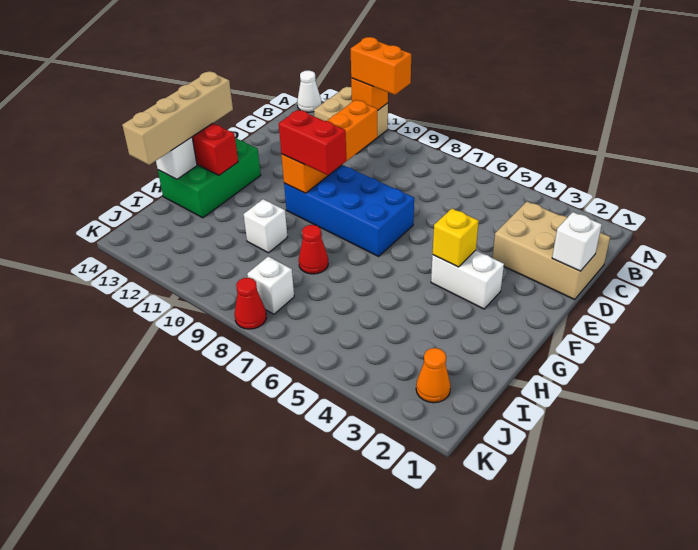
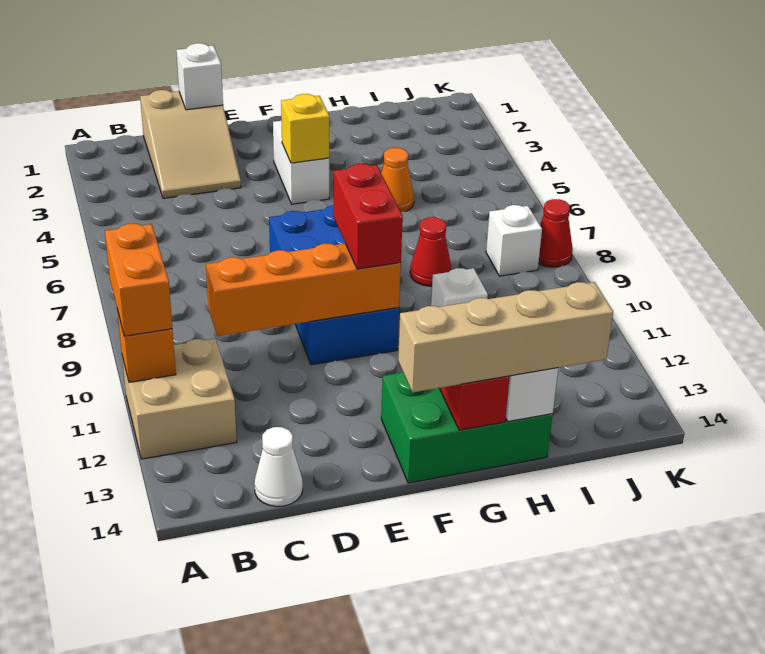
white cone A14 level 1 -> white cone C14 level 1
tan brick C1:D3 level 1 -> tan slope C1:D3 level 1 top 1
orange cone J2 level 1 -> orange cone H5 level 1

